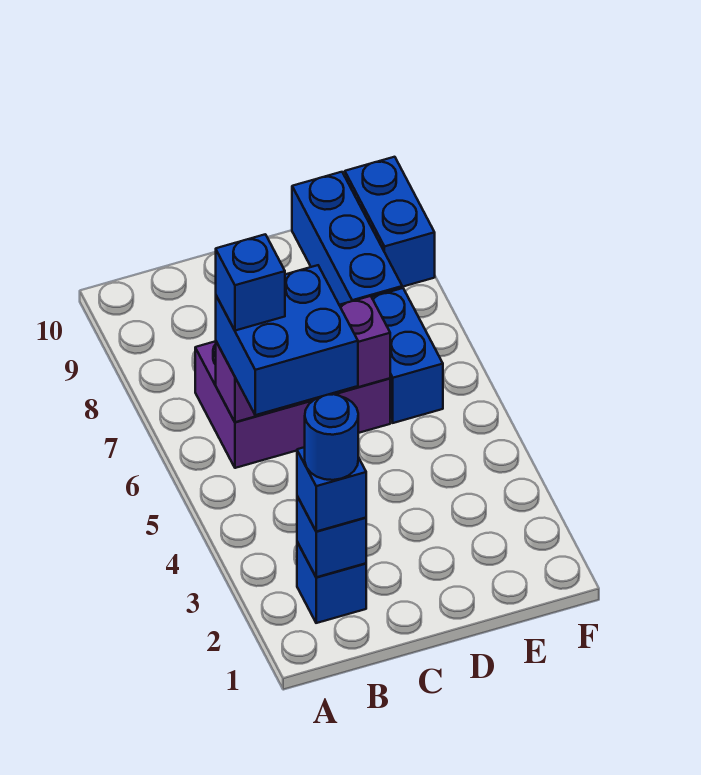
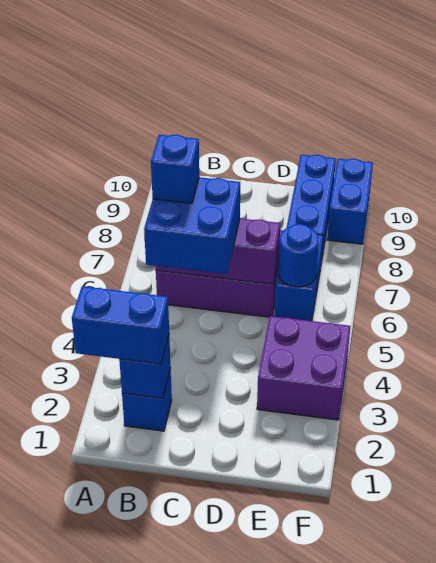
blue brick B2 level 3 -> blue brick A2:B2 level 3
blue round brick B2 level 4 -> blue round brick E6 level 2
none -> purple brick E3:F4 level 1

